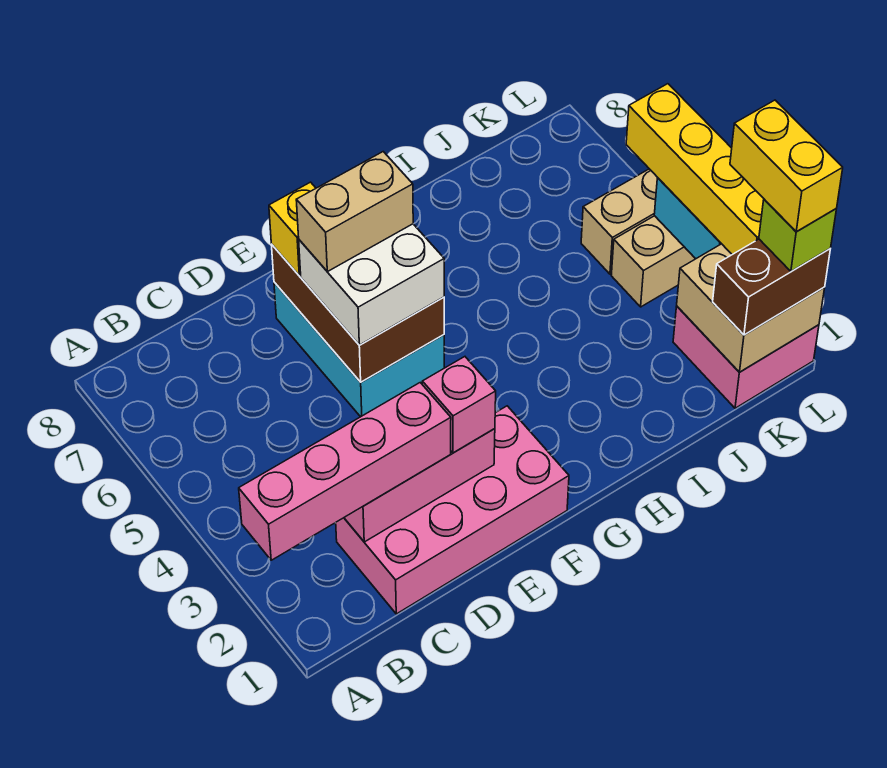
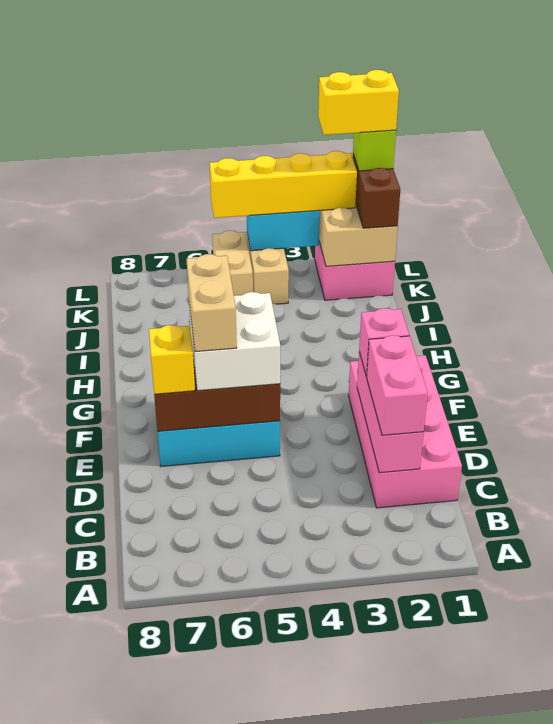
pink brick A2:D2 level 3 -> pink brick C2:D2 level 3

